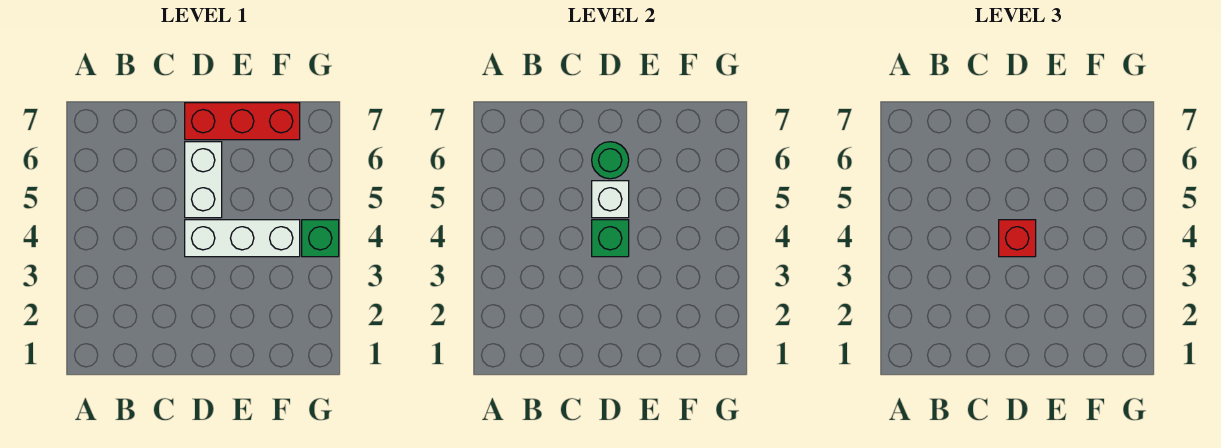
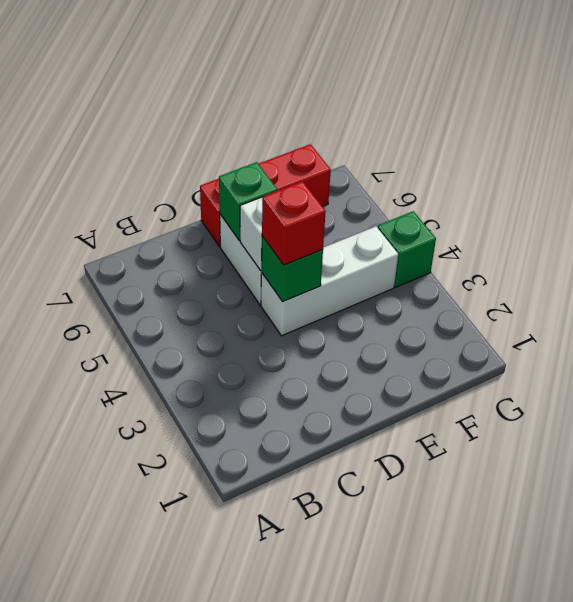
green round brick D6 level 2 -> green brick D6 level 2

